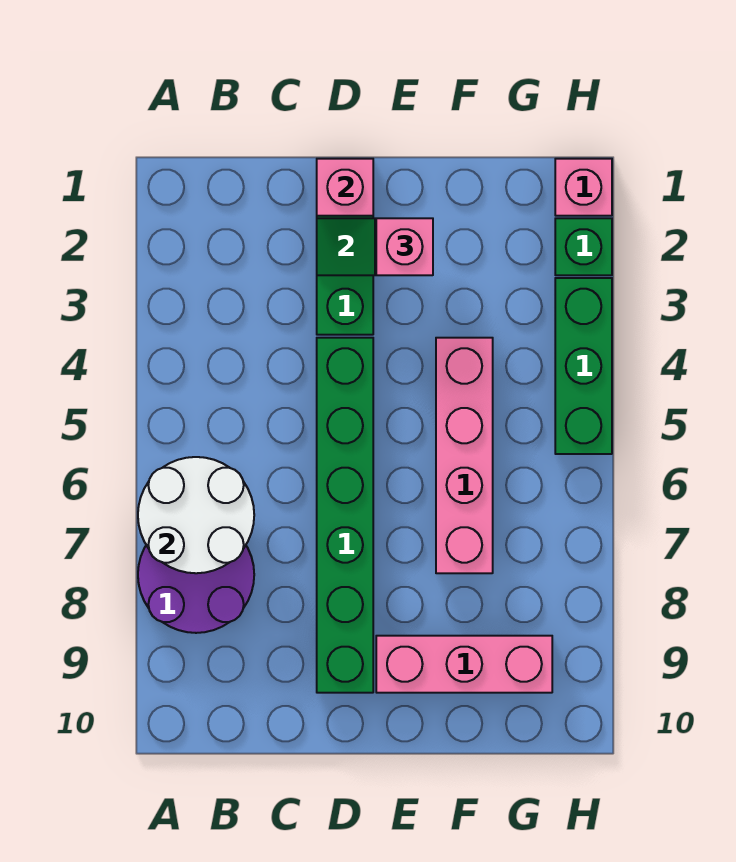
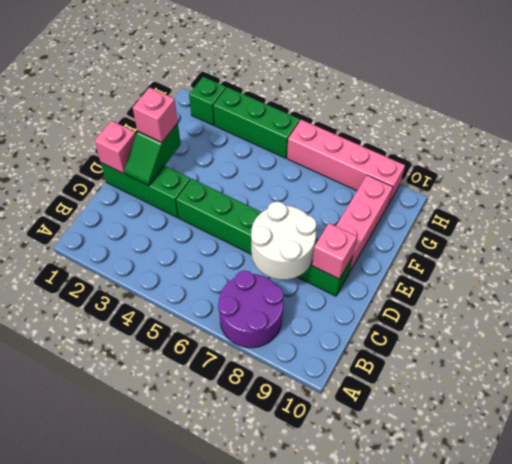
white round brick A6:B7 level 2 -> white round brick C7:D8 level 2
pink brick F4:F7 level 1 -> pink brick H6:H9 level 1
pink brick H1 level 1 -> pink brick D9 level 2

